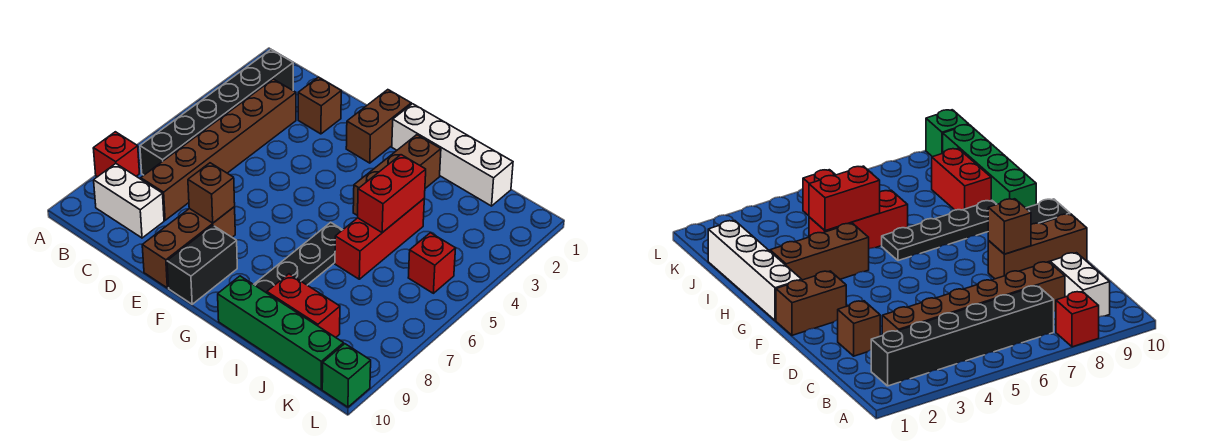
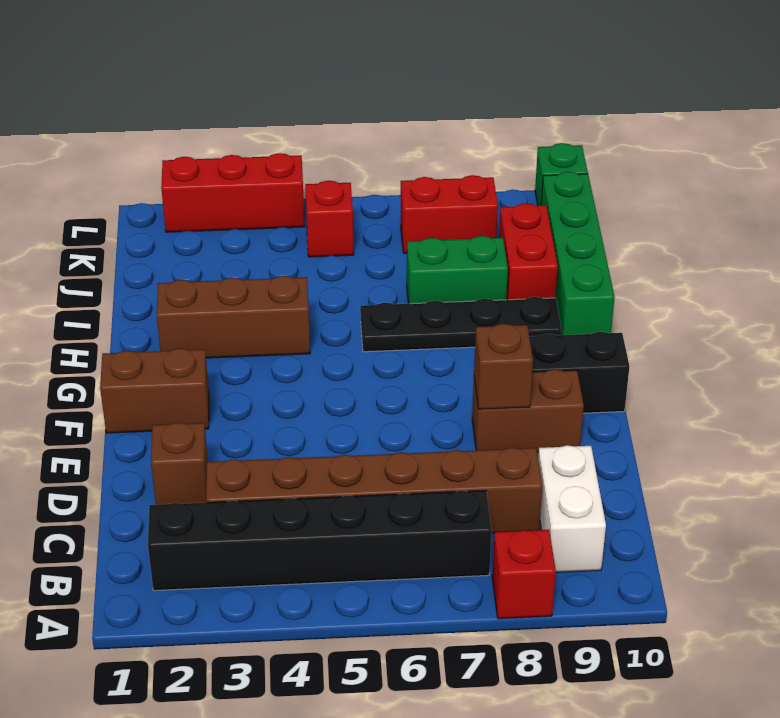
brown brick E8:E10 level 1 -> brown brick E8:E9 level 1
white brick G1:J1 level 1 -> none
red brick I4:I6 level 1 -> red brick L2:L4 level 1
red brick I4:I5 level 2 -> red brick K7:K8 level 1
none -> green brick I7:I8 level 1

